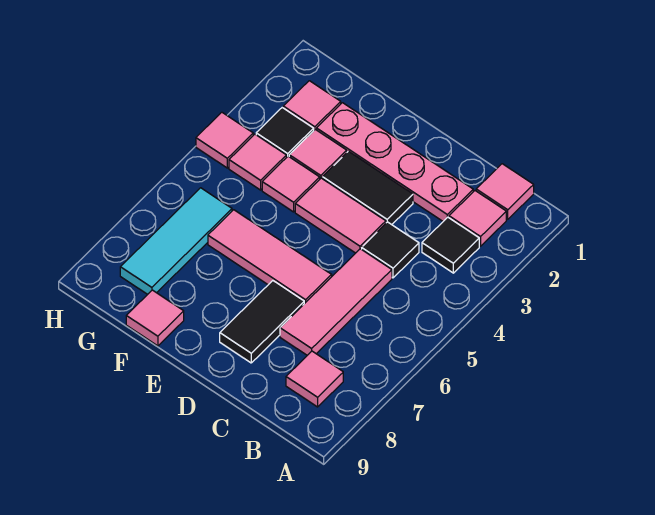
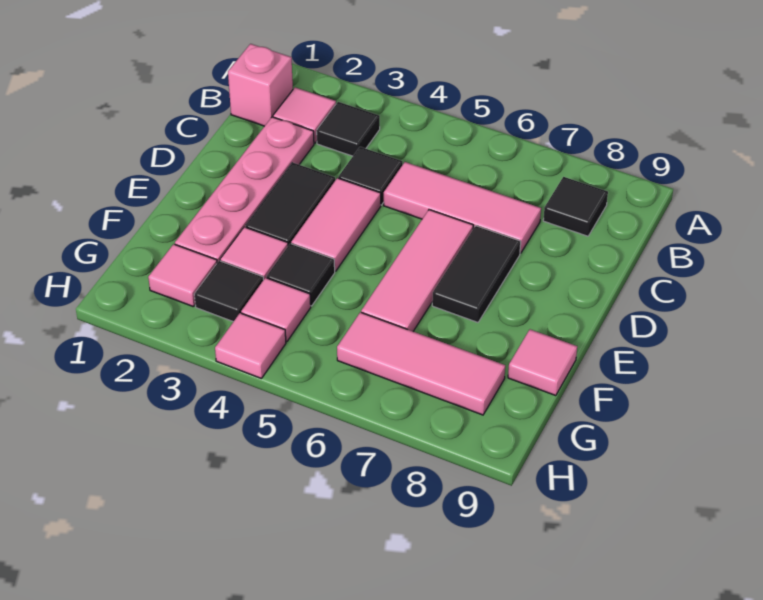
pink tile B1 level 1 -> pink brick B1 level 1
pink tile B8 level 1 -> black tile B8 level 1
black tile D7:D8 level 1 -> black tile D7:E7 level 1
pink tile F4 level 1 -> black tile F4 level 1
cyan tile G6:G8 level 1 -> pink tile G6:G8 level 1

